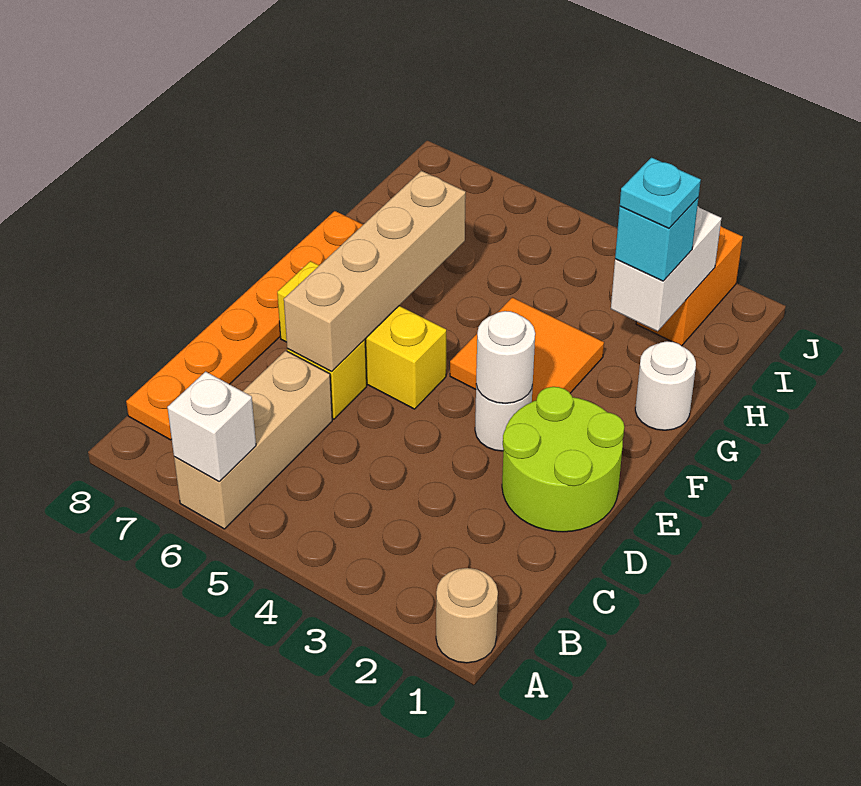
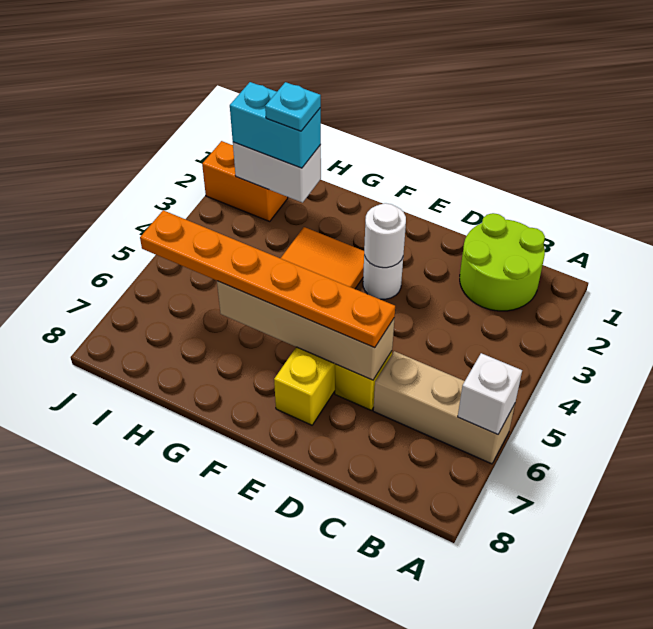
tan round brick A1 level 1 -> none
orange plate B8:G8 level 1 -> orange plate D6:I6 level 3
lime round brick D1:E2 level 1 -> lime round brick B1:C2 level 1
white round brick G1 level 1 -> none
cyan brick H2 level 3 -> cyan brick H2:I2 level 3

